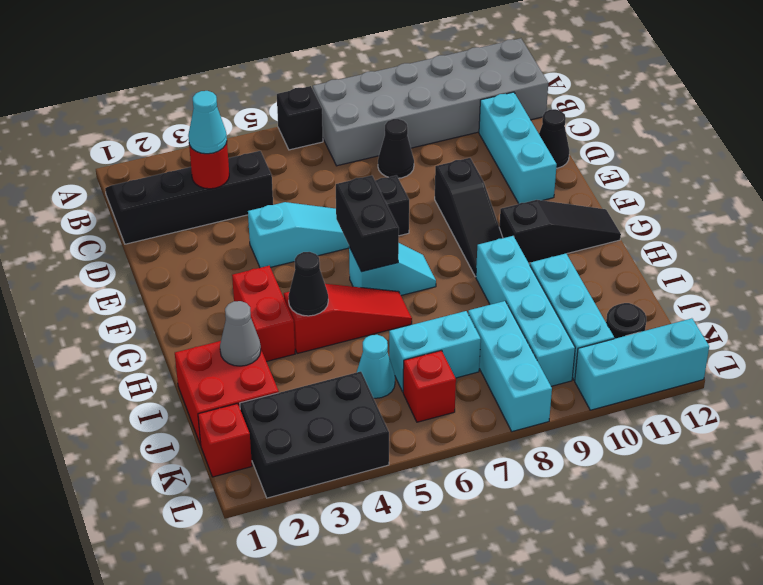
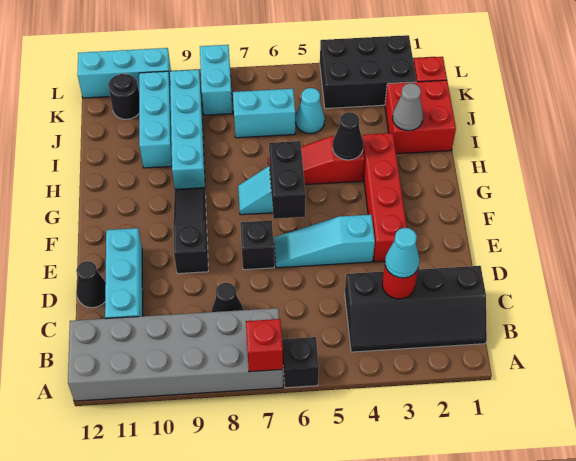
red brick G3:H3 level 1 -> red brick E3:H3 level 1
black slope G10:G12 level 1 top 10 -> none
cyan brick J8:L8 level 1 -> cyan brick K8:L8 level 1
red brick K6 level 1 -> red brick A7 level 2

